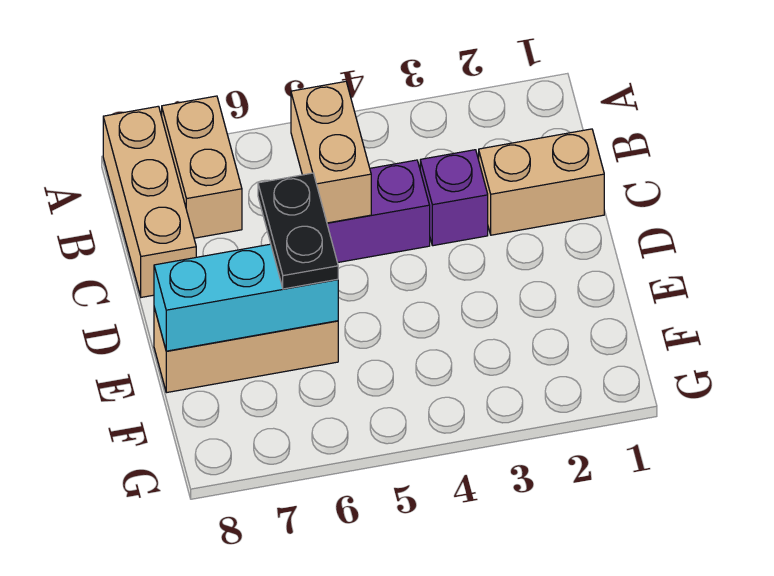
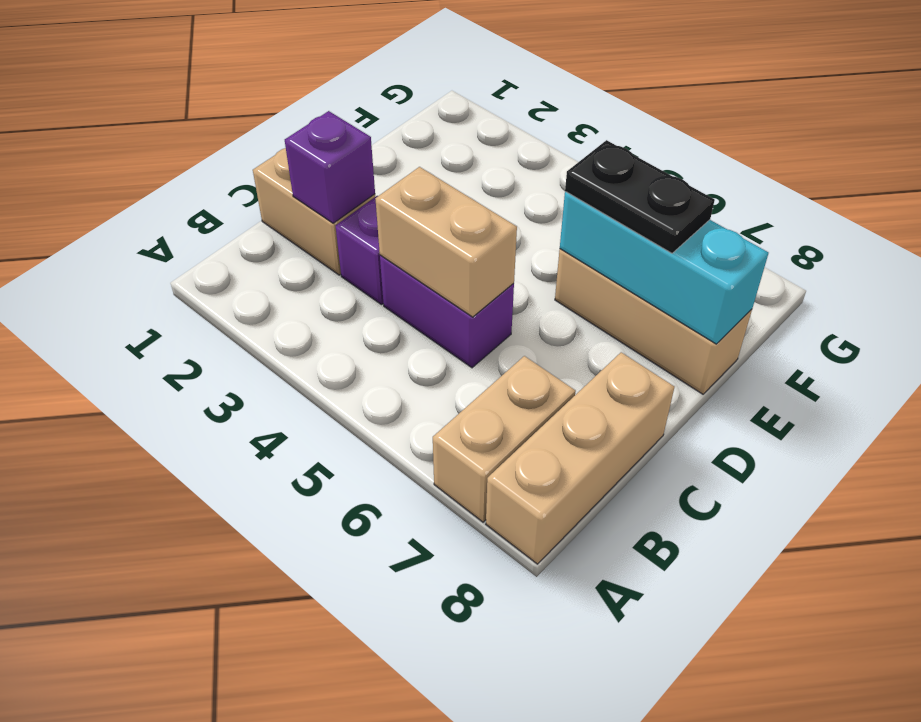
tan brick B5:C5 level 2 -> tan brick C4:C5 level 2
none -> purple brick C2 level 2
black plate D6:E6 level 3 -> black plate E6:E7 level 3

